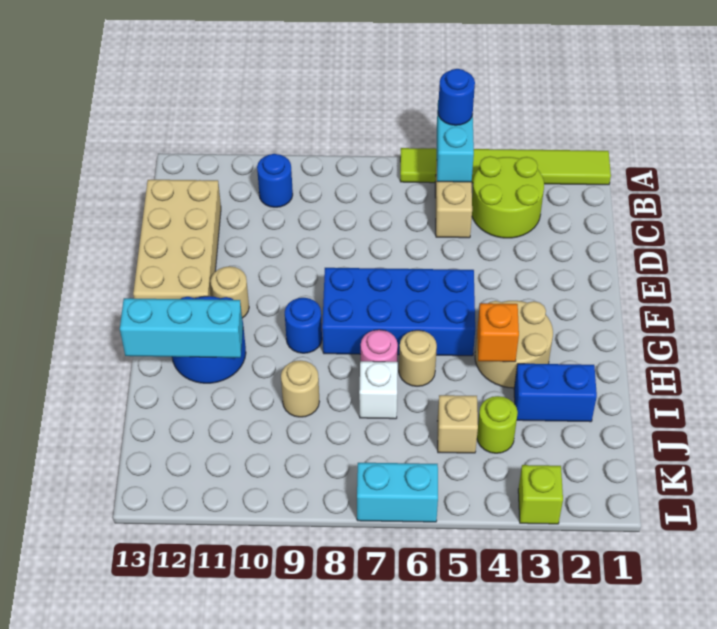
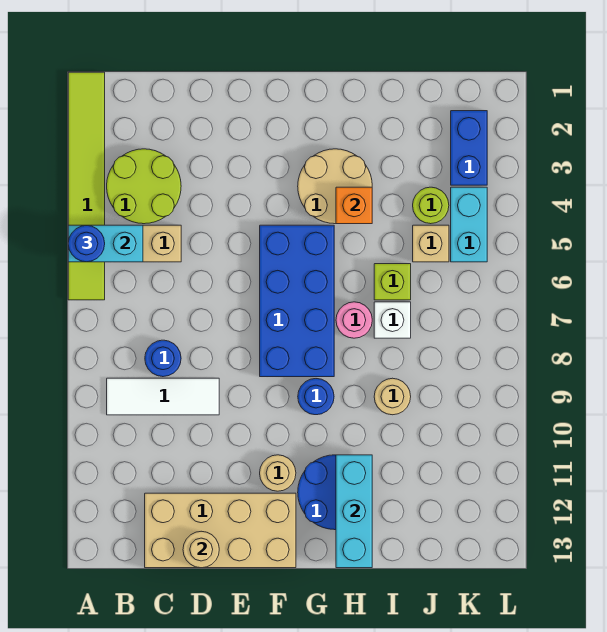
none -> white tile B9:D9 level 1
blue round brick B10 level 1 -> blue round brick C8 level 1
tan round brick H6 level 1 -> tan round brick D13 level 2
blue brick I2:I3 level 1 -> blue brick K2:K3 level 1
lime brick L3 level 1 -> lime brick I6 level 1
cyan brick L6:L7 level 1 -> cyan brick K4:K5 level 1

